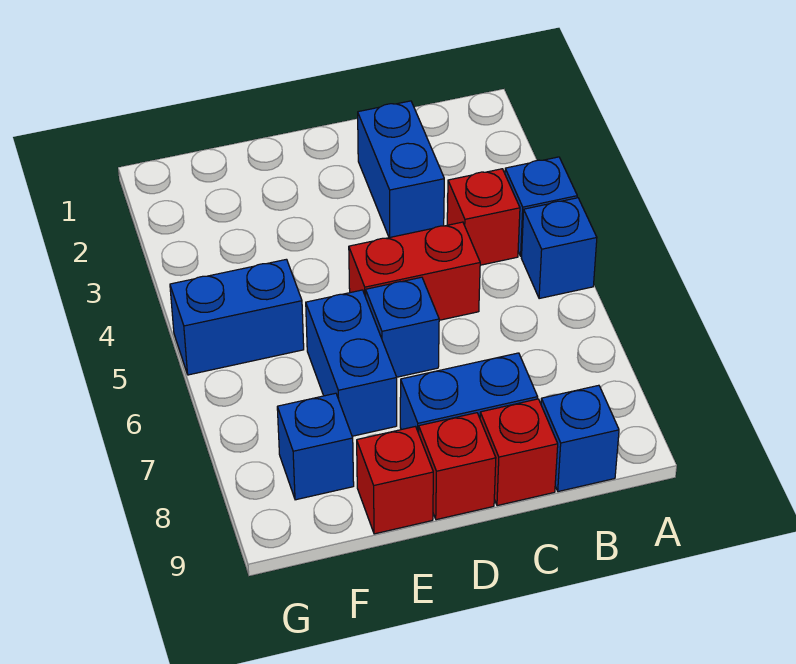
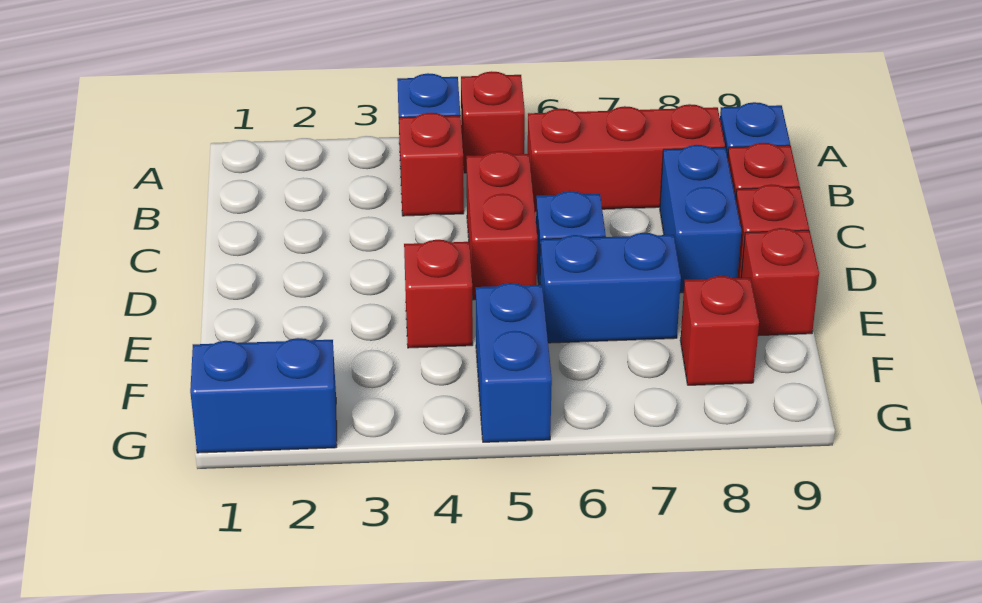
blue brick A5 level 1 -> red brick A5 level 1
none -> red brick B6:B8 level 1
blue brick C2:C3 level 1 -> blue brick G1:G2 level 1
none -> red brick E4 level 1
blue brick F8 level 1 -> red brick F8 level 1

